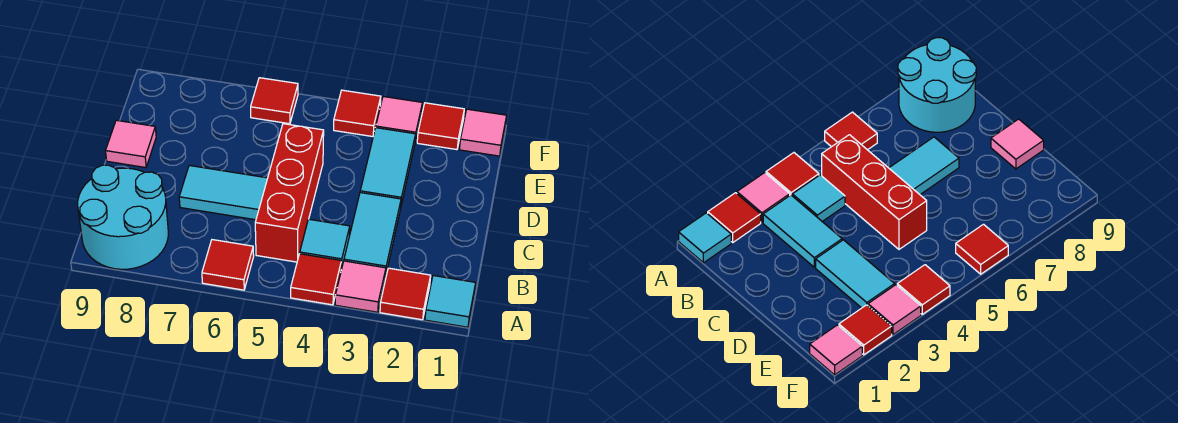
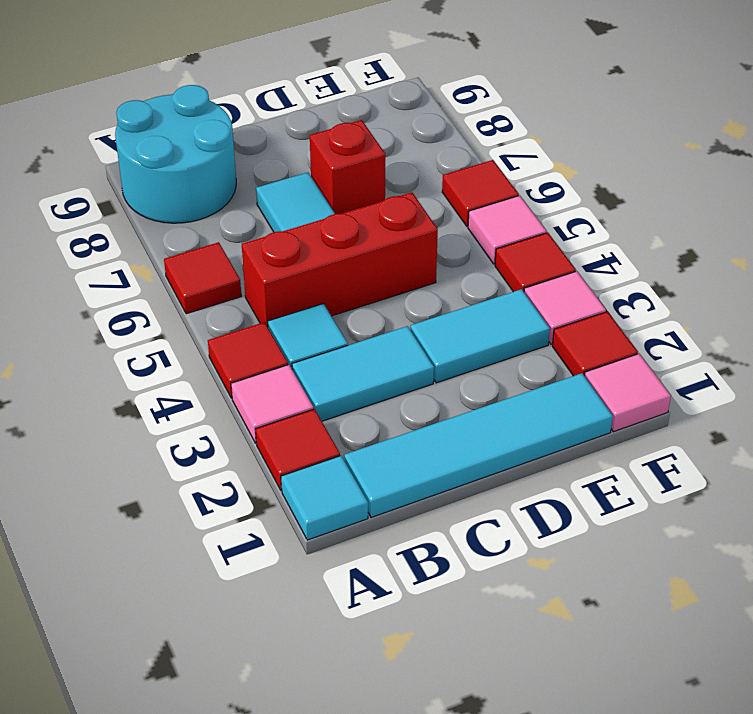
none -> cyan tile B1:E1 level 1
none -> red brick D7 level 1
pink tile D9 level 1 -> pink tile F5 level 1

